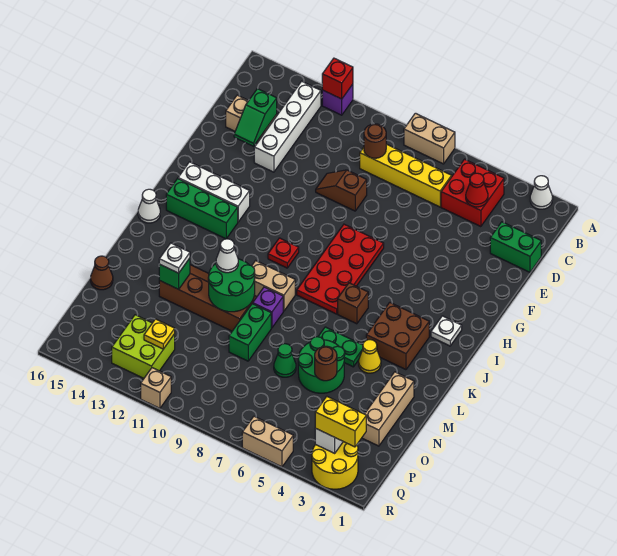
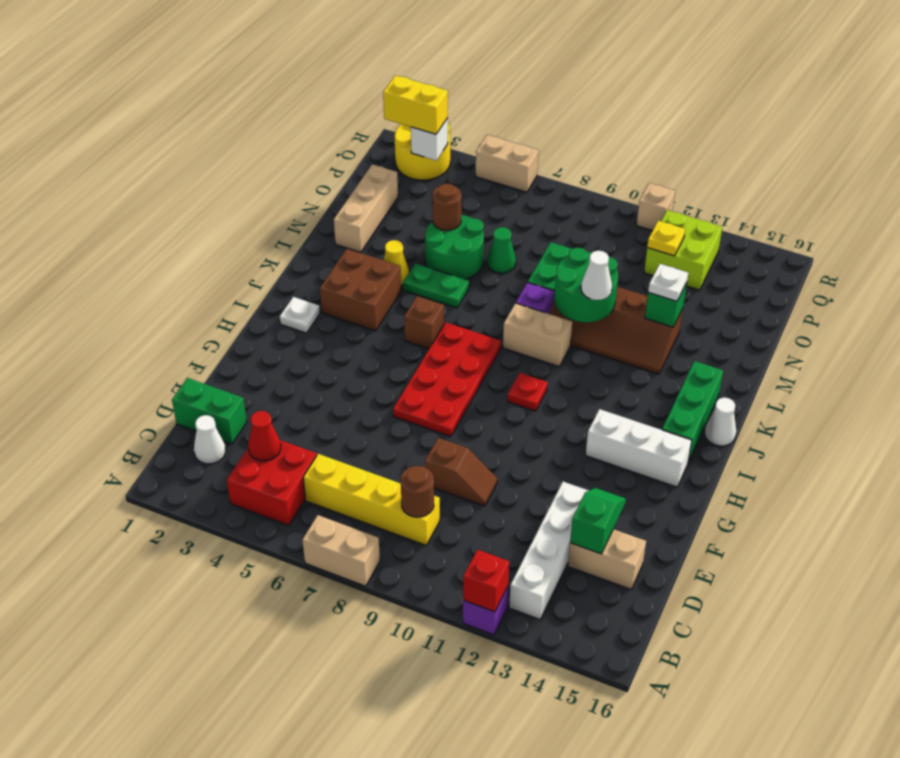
white cone A2 level 1 -> white cone C2 level 1
green brick I13:I15 level 1 -> green brick I15:K15 level 1
brown cone N16 level 1 -> none

